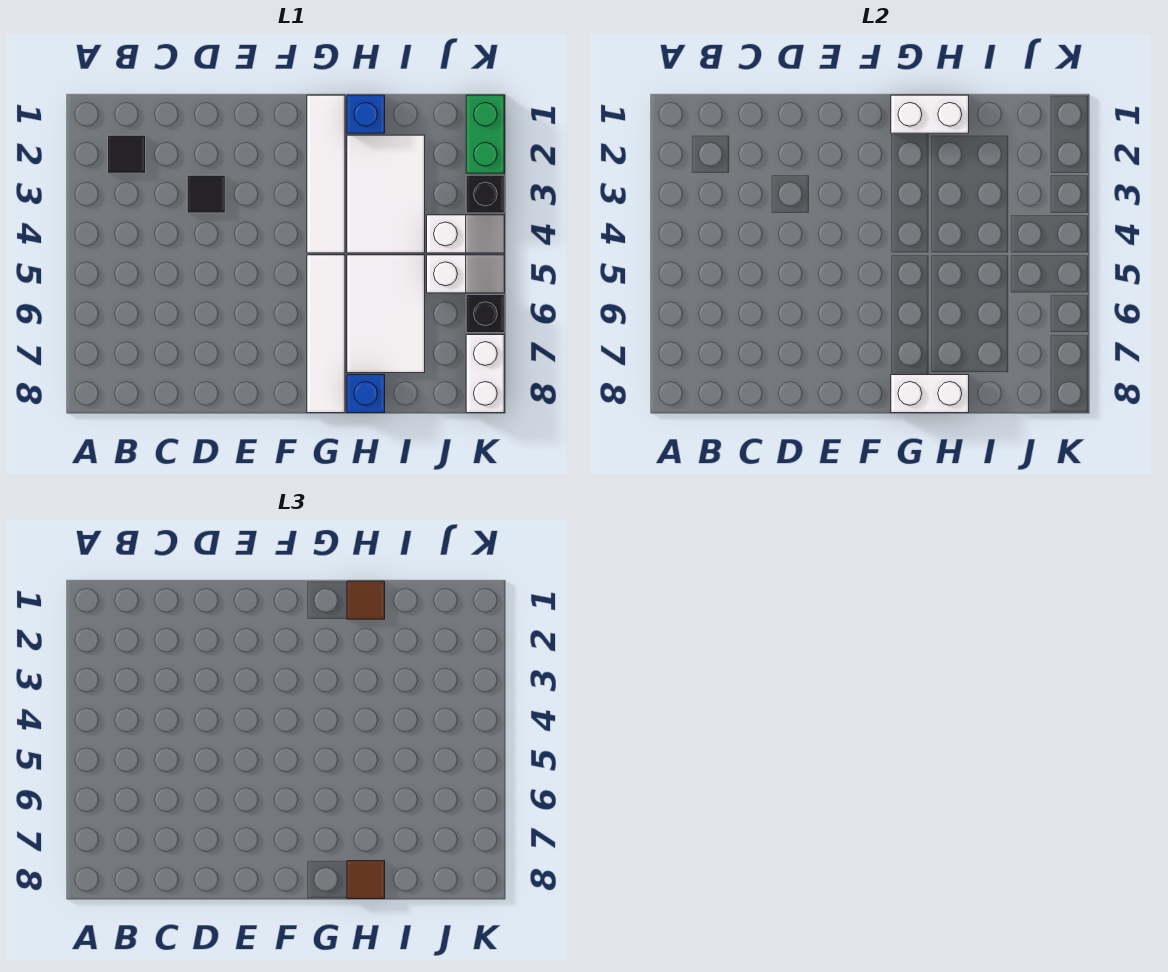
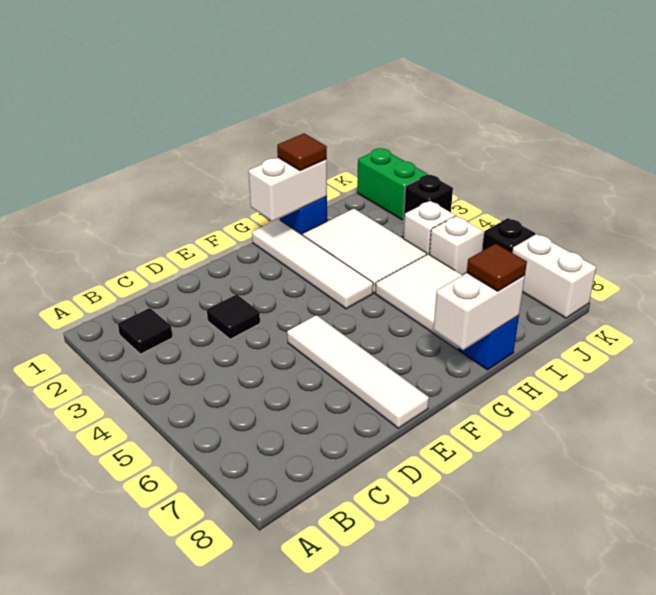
white tile G5:G8 level 1 -> white tile E5:E8 level 1

